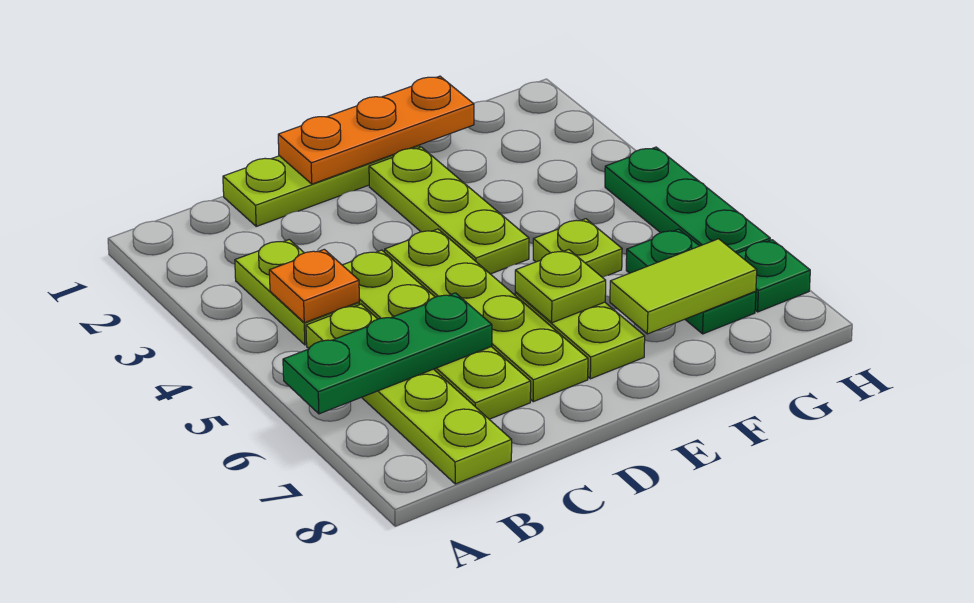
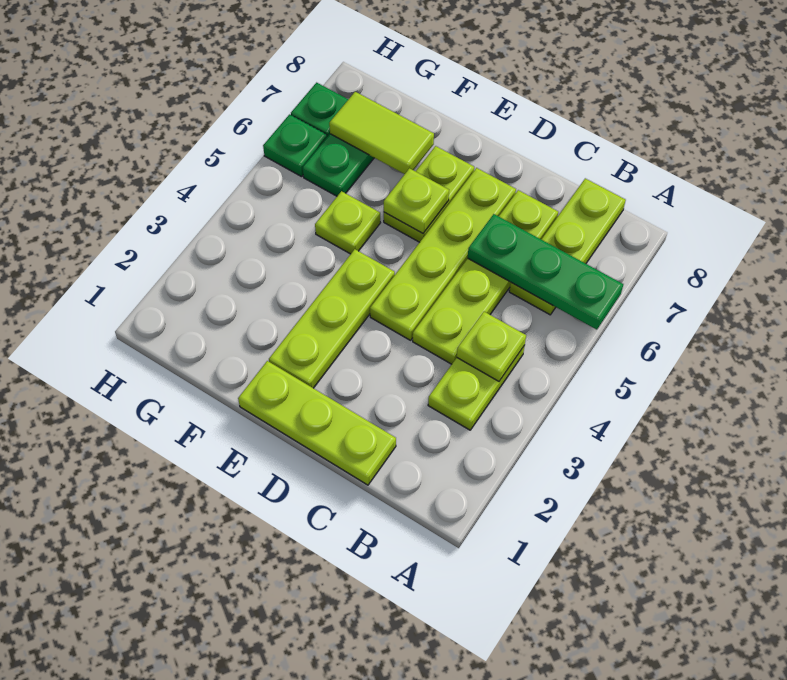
orange plate B4 level 2 -> lime plate B4 level 2
lime plate B5:B8 level 1 -> lime plate B6:B8 level 1
orange plate D1:F1 level 2 -> none
green plate H4:H6 level 1 -> green plate H6 level 1

